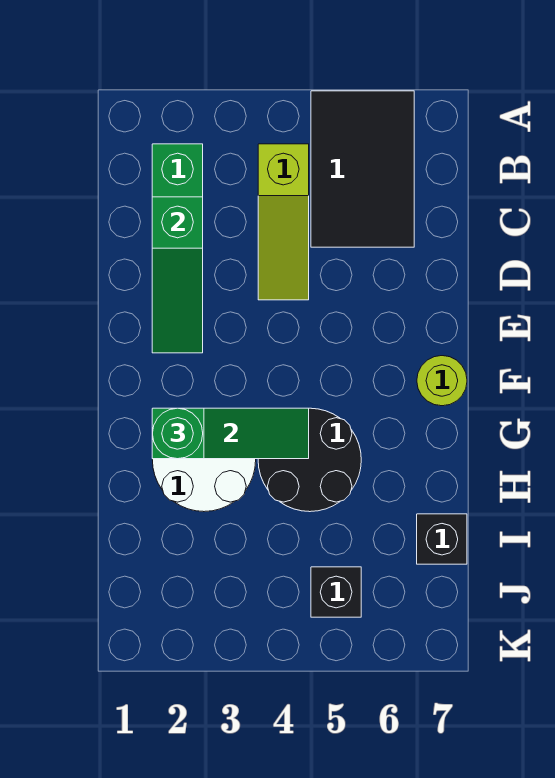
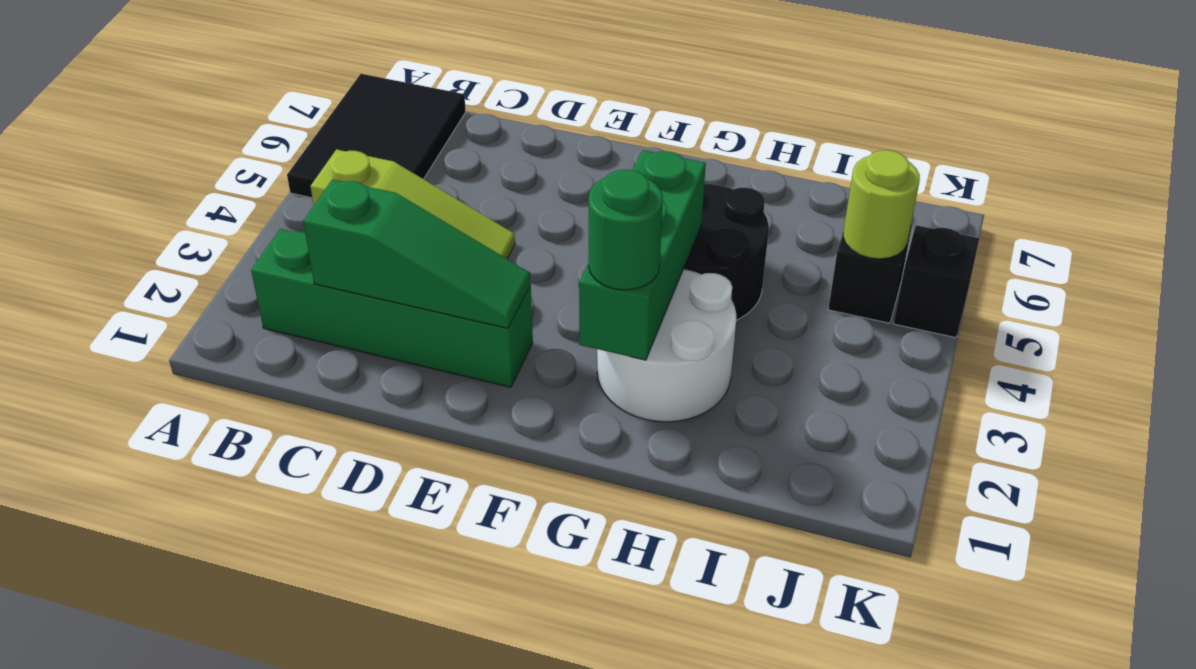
black tile A5:C6 level 1 -> black tile A5:B7 level 1
lime round brick F7 level 1 -> lime round brick J5 level 2
green slope G2:G4 level 2 top 2 -> green brick G2:G4 level 2
black brick I7 level 1 -> black brick K5 level 1

